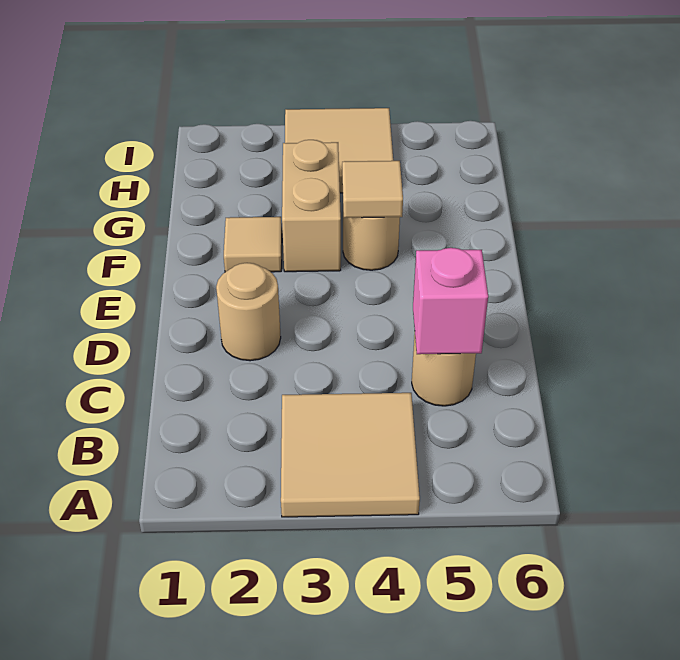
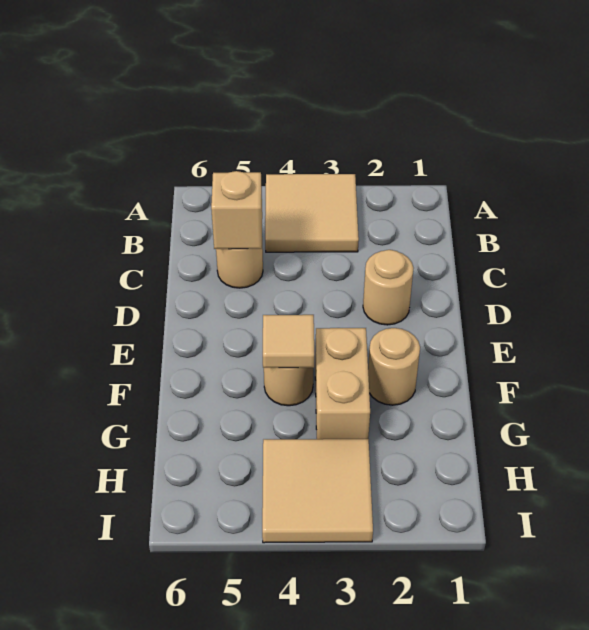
pink brick C5 level 2 -> tan brick C5 level 2
tan tile F2 level 1 -> tan round brick F2 level 1

